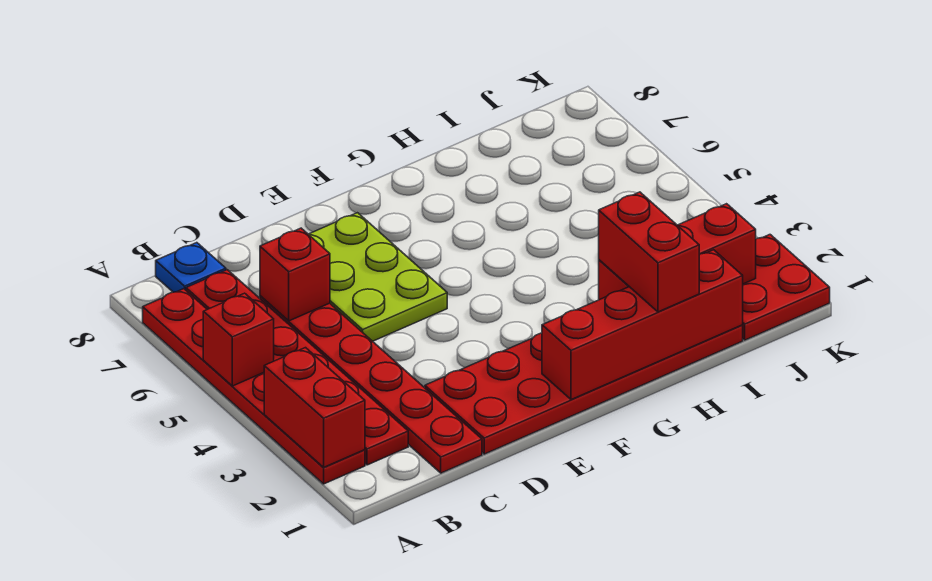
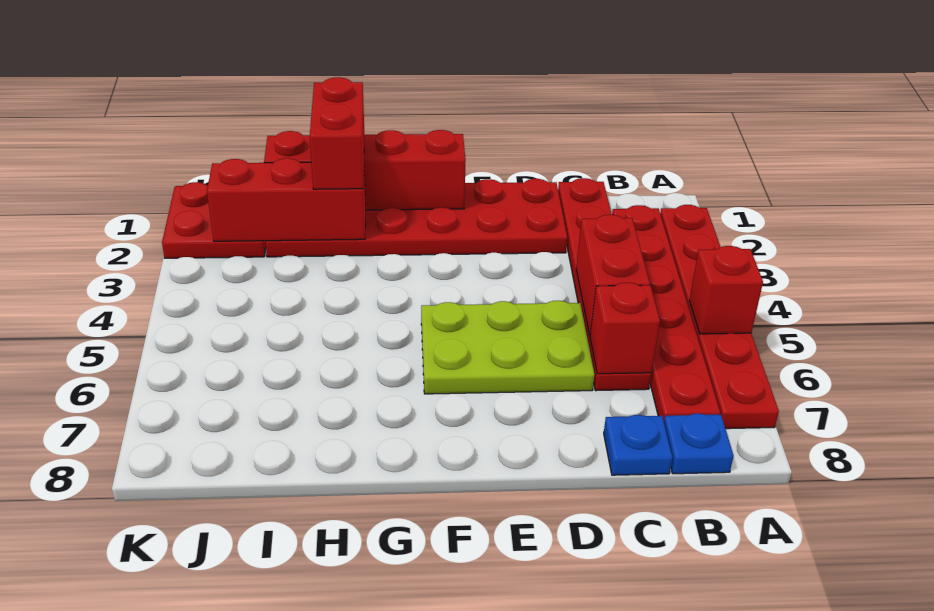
red brick A2:A3 level 2 -> red brick C4:C5 level 2
none -> blue plate C8 level 1
lime plate D5:E7 level 1 -> lime plate D5:F6 level 1

